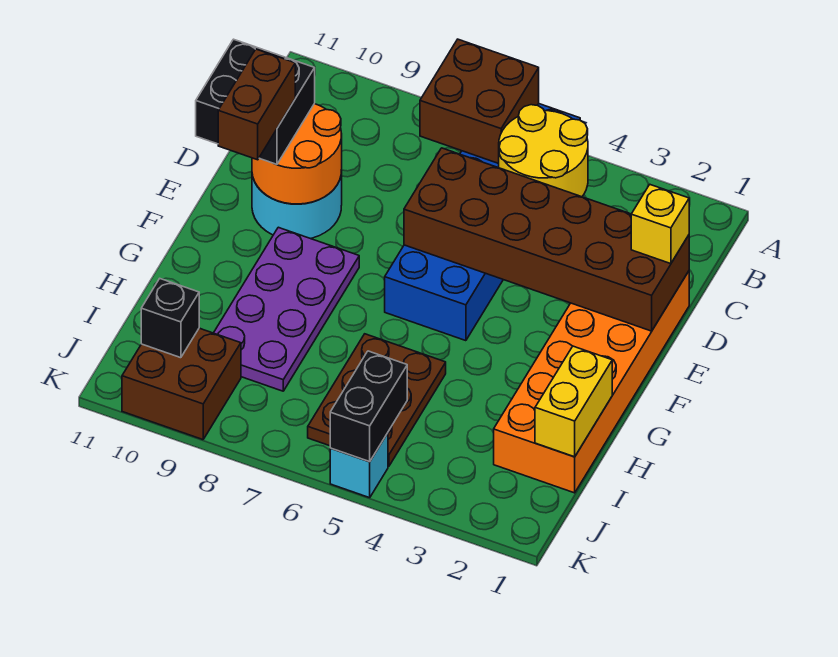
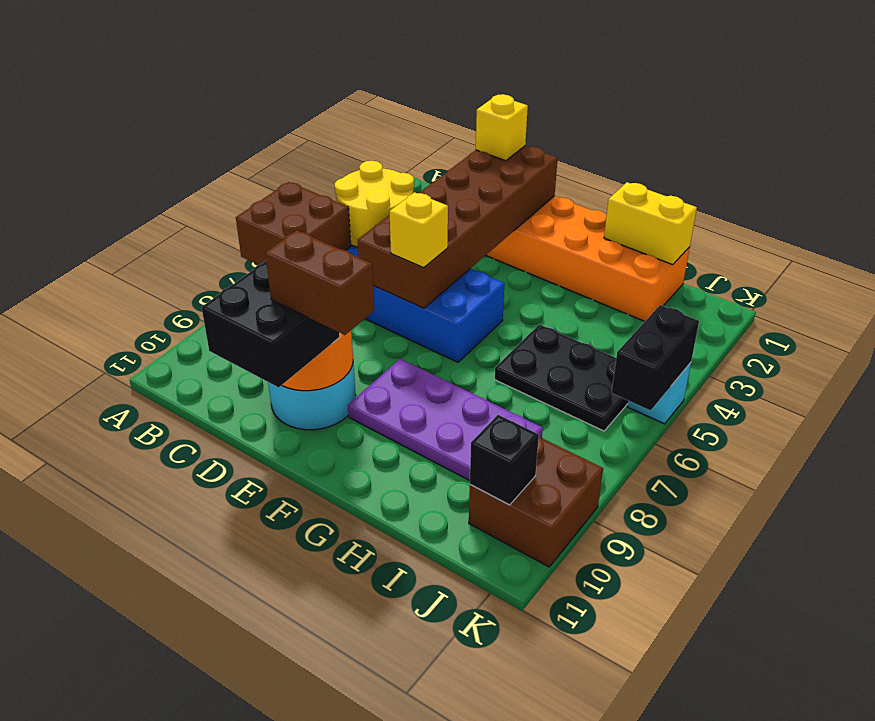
none -> yellow brick E6 level 3
brown plate H5:J6 level 1 -> black plate H5:J6 level 1
black brick J5:K5 level 2 -> black brick K5:K6 level 2

